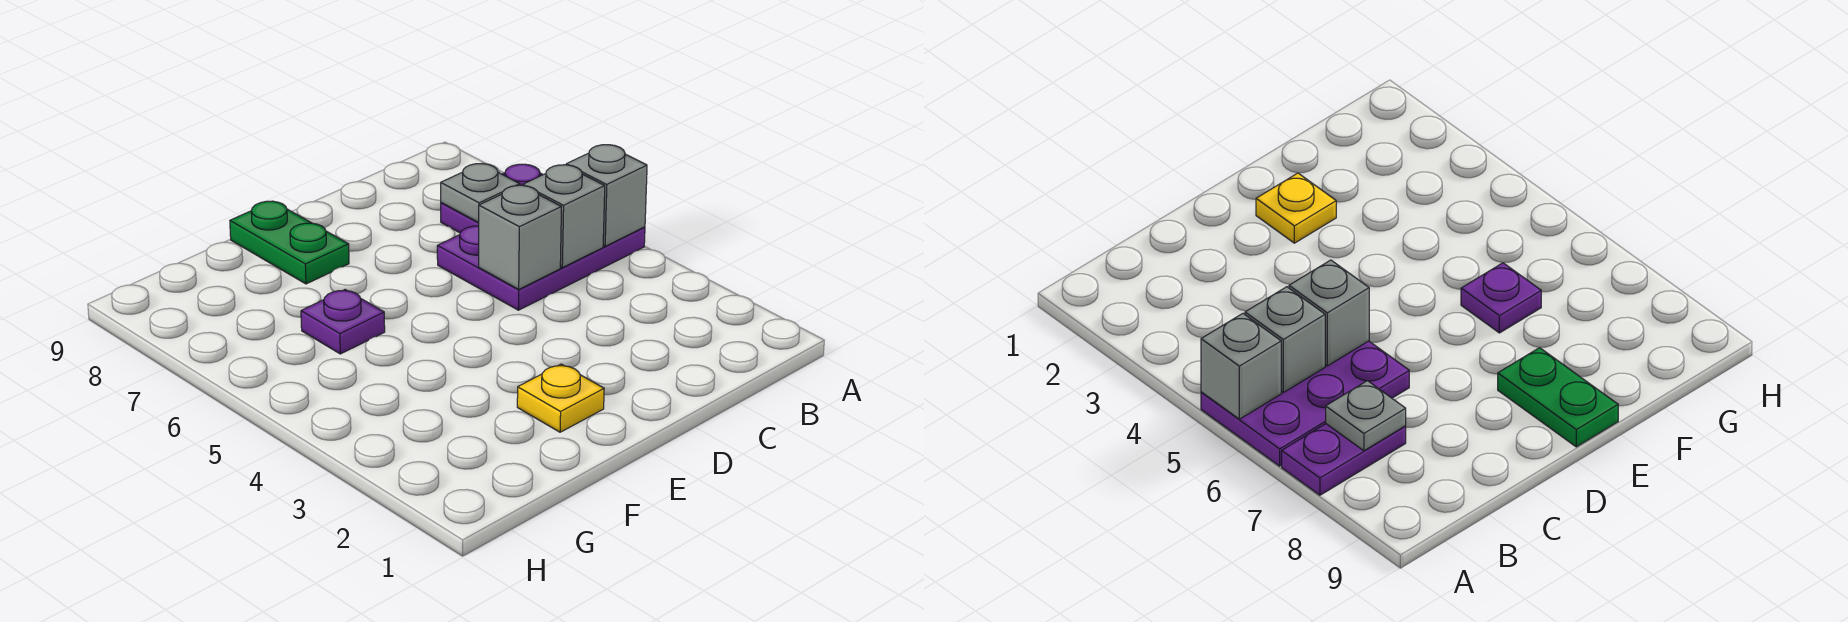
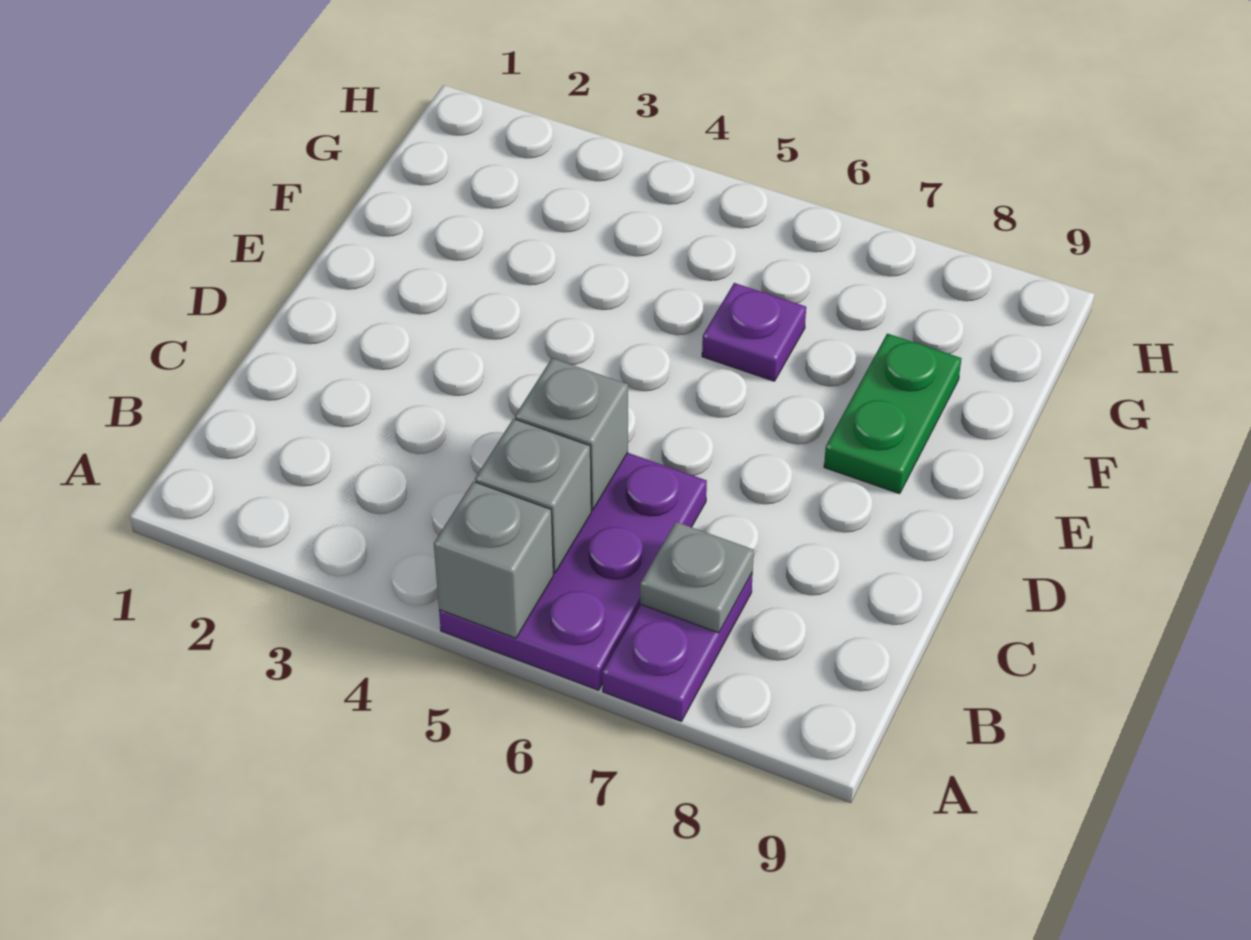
yellow plate E2 level 1 -> none
green plate E8:E9 level 1 -> green plate E8:F8 level 1

